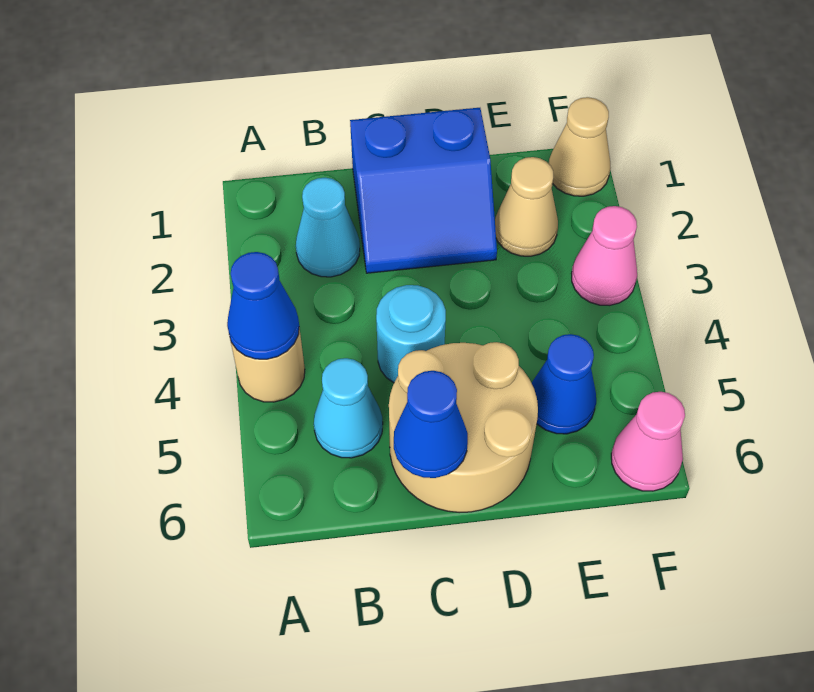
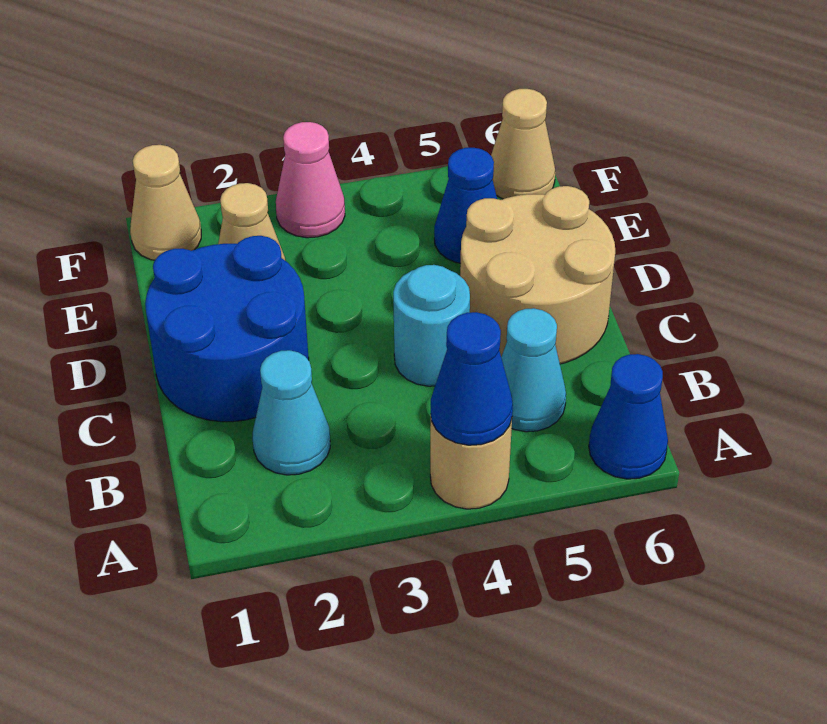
blue slope C1:D2 level 1 top 1 -> blue round brick C1:D2 level 1
blue cone C6 level 2 -> blue cone A6 level 1
pink cone F6 level 1 -> tan cone F6 level 1

